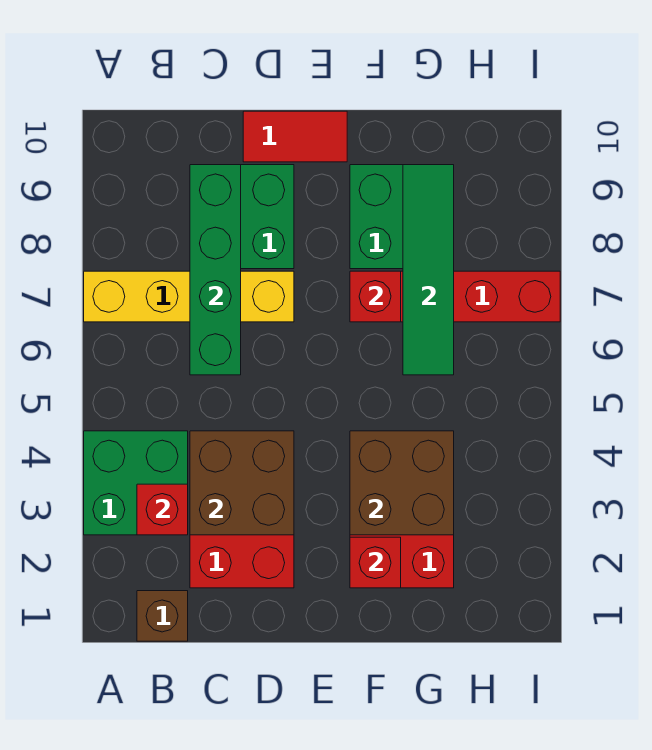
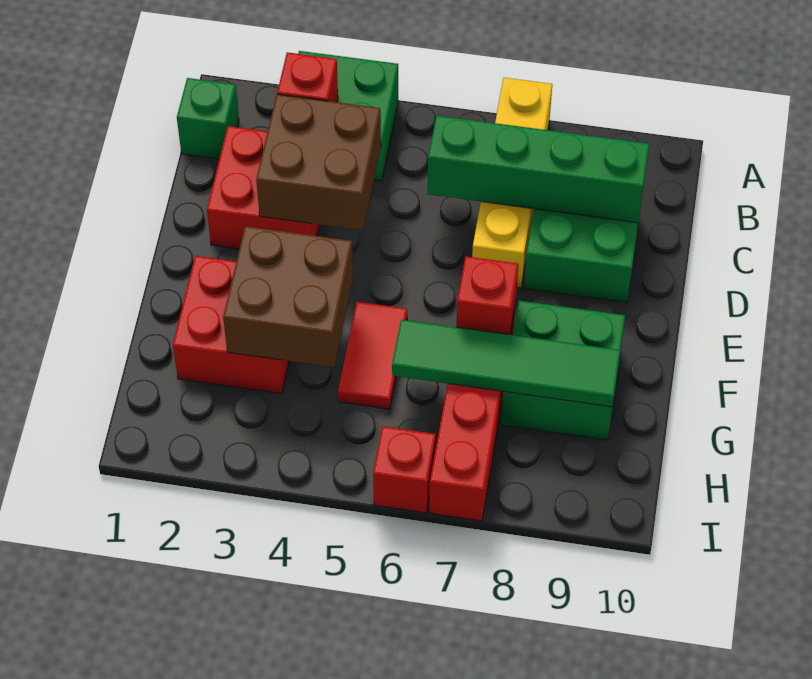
brown brick B1 level 1 -> green brick B1 level 1
red tile D10:E10 level 1 -> red tile F5:G5 level 1
red brick F2 level 2 -> red brick I6 level 1

